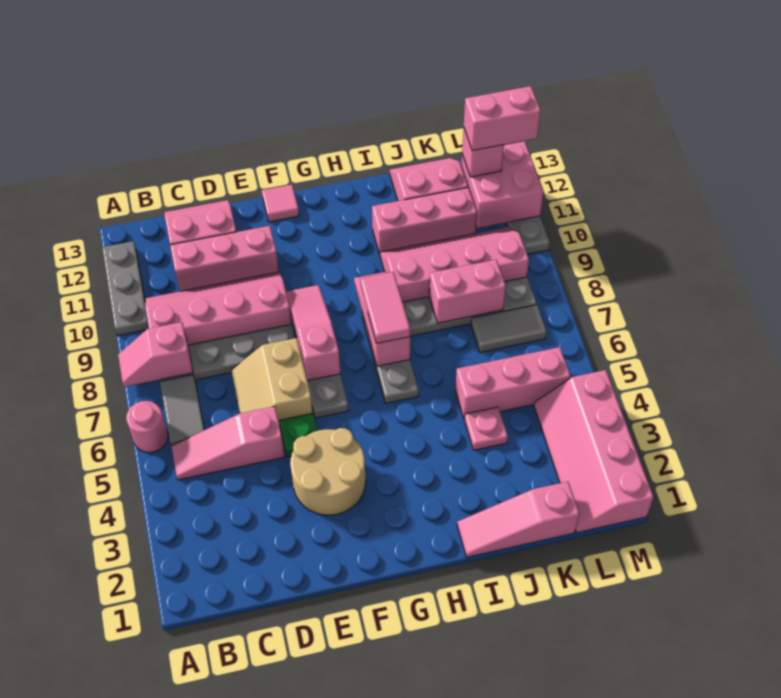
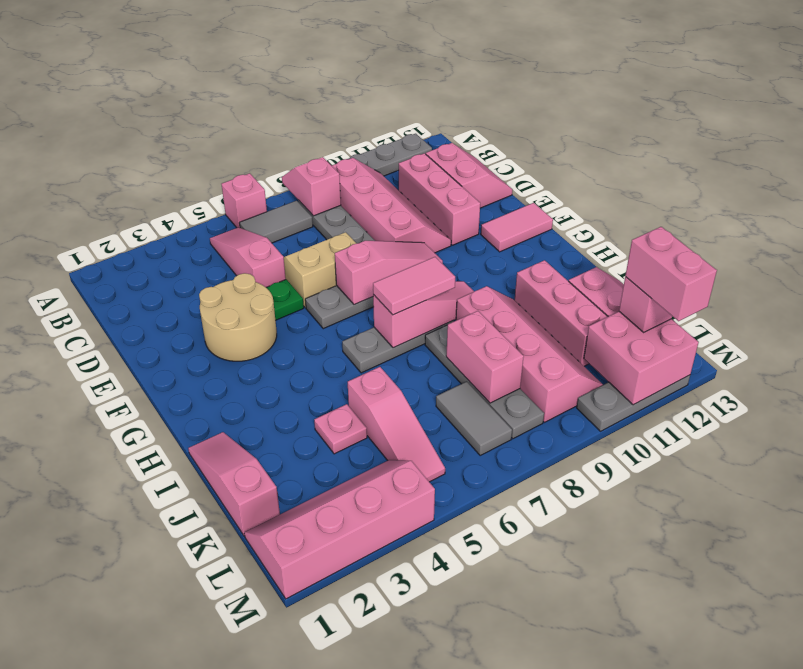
pink round brick A6 level 1 -> pink brick A6 level 1
pink tile F13 level 1 -> pink tile F12:F13 level 1
pink brick J5:L5 level 1 -> pink slope J5:L5 level 1 top J

